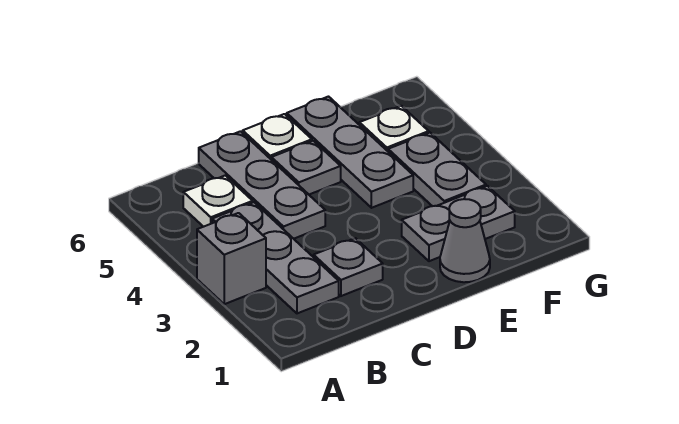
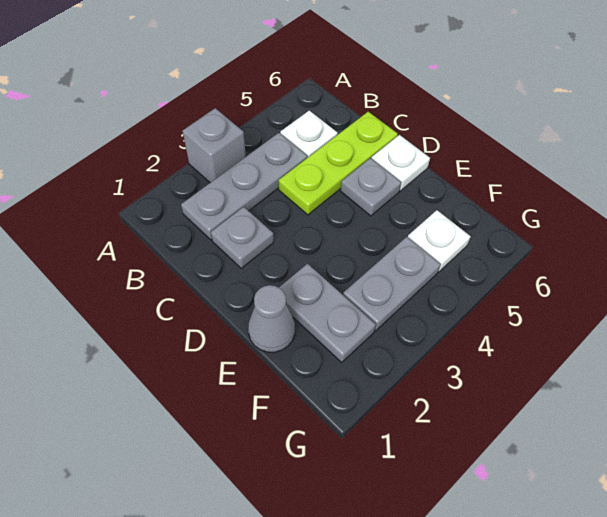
grey plate C4:C6 level 1 -> lime plate C4:C6 level 1
grey plate E4:E6 level 1 -> none

